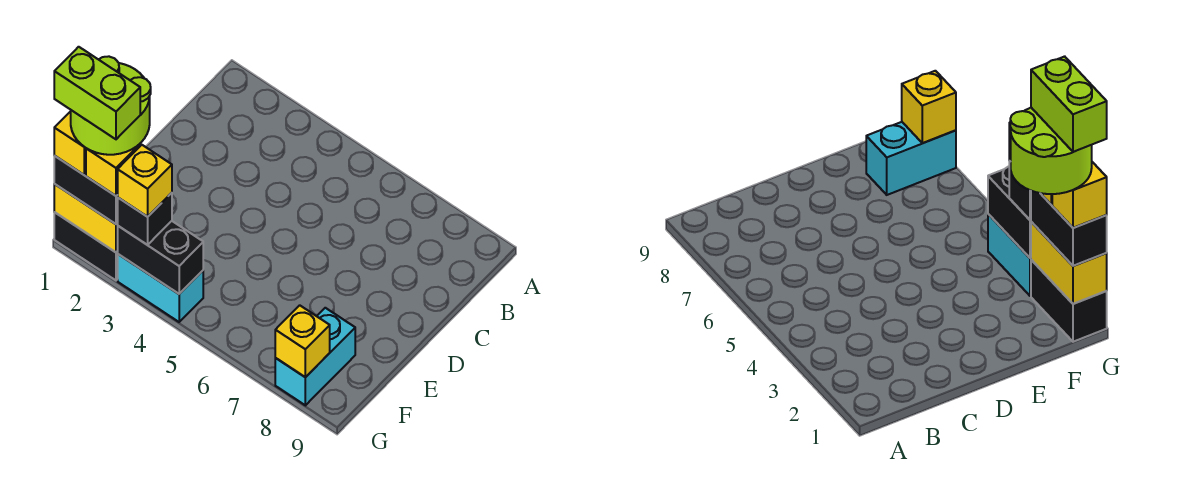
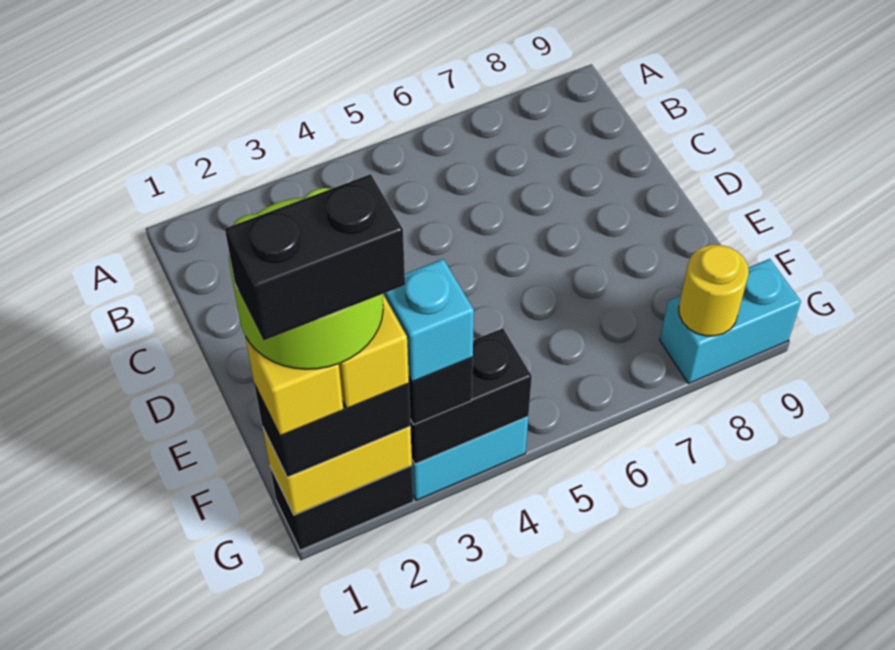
cyan brick F8:G8 level 1 -> cyan brick G8:G9 level 1
lime brick G1:G2 level 6 -> black brick G1:G2 level 6
yellow brick G3 level 4 -> cyan brick G3 level 4
yellow brick G8 level 2 -> yellow round brick G8 level 2

